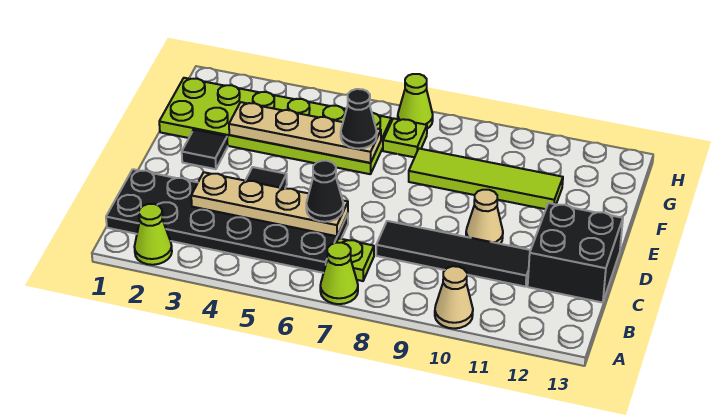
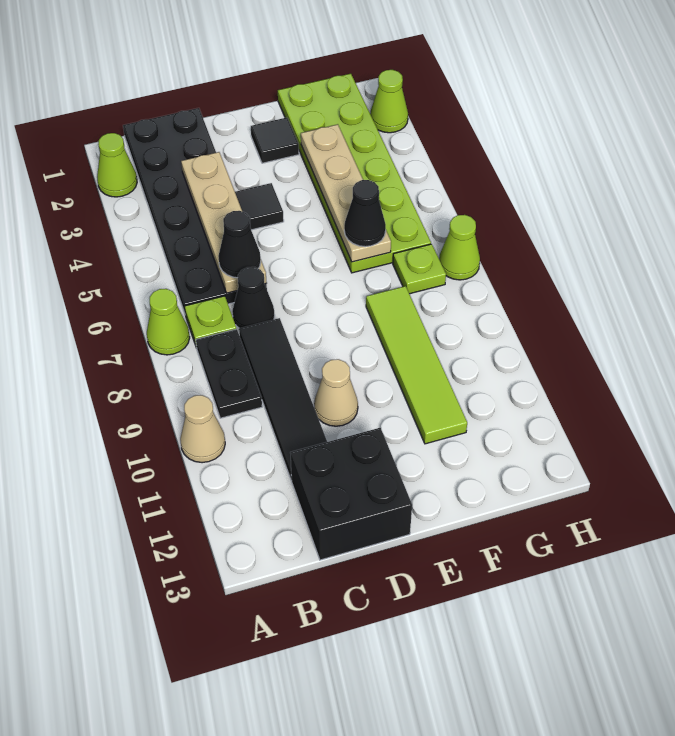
none -> black plate B8:B9 level 1
none -> black cone C7 level 1
none -> lime cone H2 level 1

